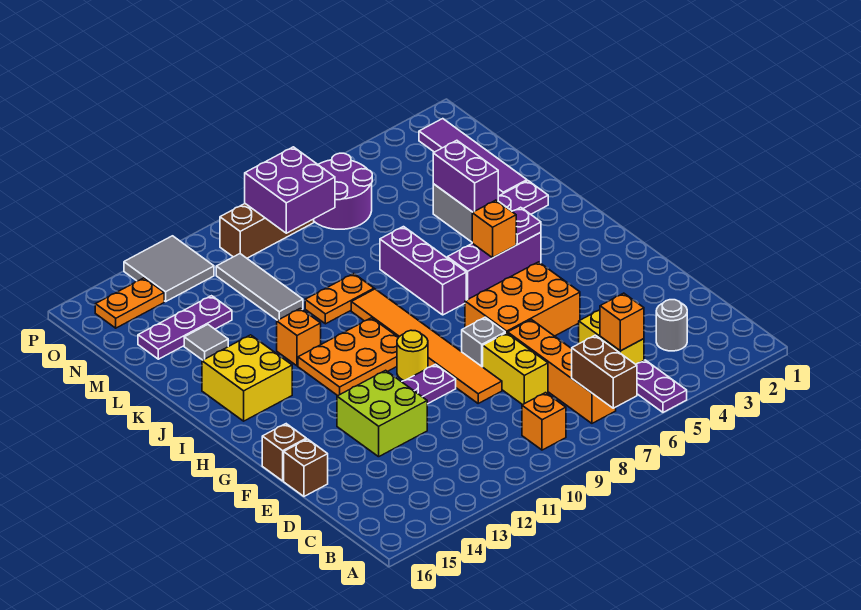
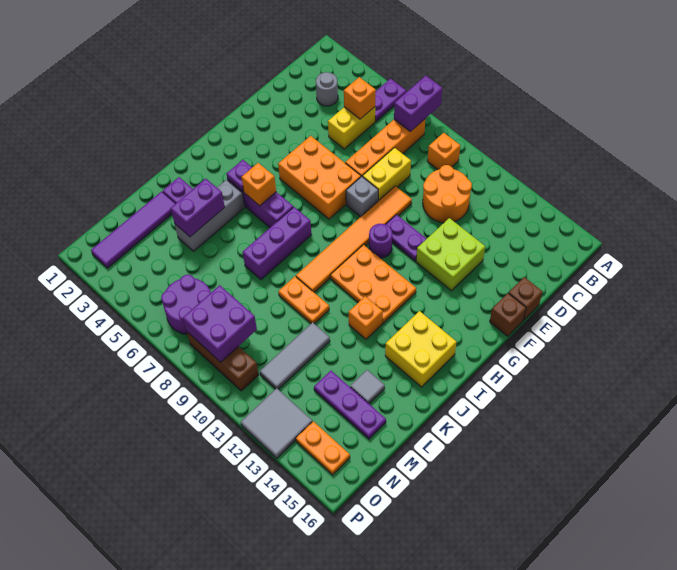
brown brick A7:B7 level 2 -> purple brick A7:B7 level 2
none -> orange round brick C10:D11 level 1
yellow round brick G10 level 1 -> purple round brick G10 level 1

